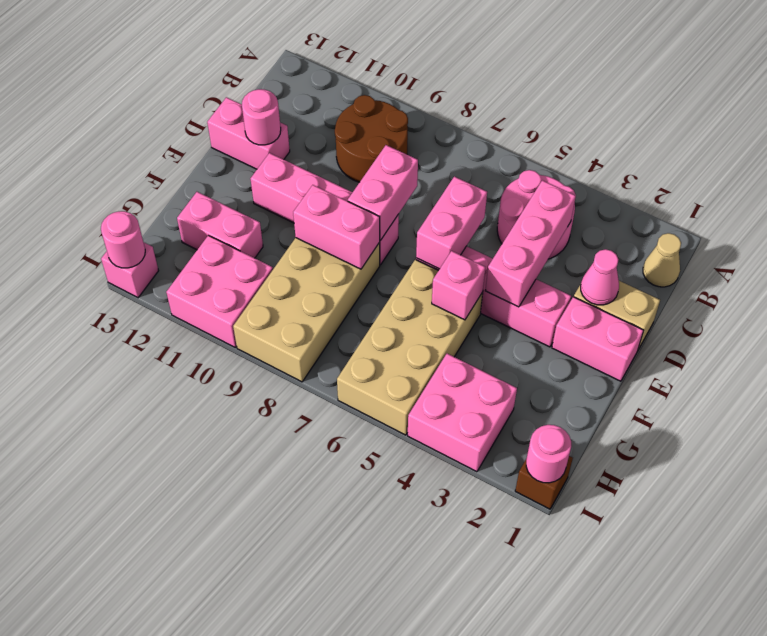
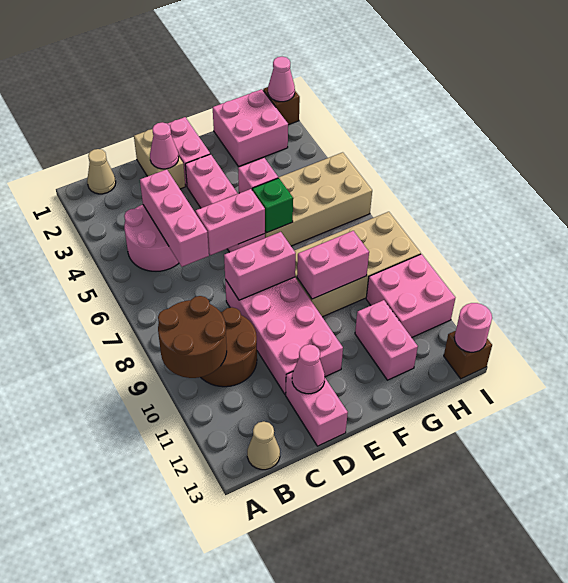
none -> brown round brick A9:B10 level 2
none -> tan cone B13 level 1
pink brick C4:E4 level 2 -> pink brick C4:C6 level 2
pink round brick D12 level 2 -> pink cone D12 level 2
pink brick E8:E11 level 1 -> pink brick D8:E11 level 1
none -> green brick F6 level 2
pink brick F8:F9 level 2 -> pink brick F9:G9 level 2
pink brick H3:I4 level 1 -> pink brick G1:H2 level 1
pink round brick I1 level 2 -> pink cone I1 level 2
pink brick I13 level 1 -> brown brick I13 level 1

